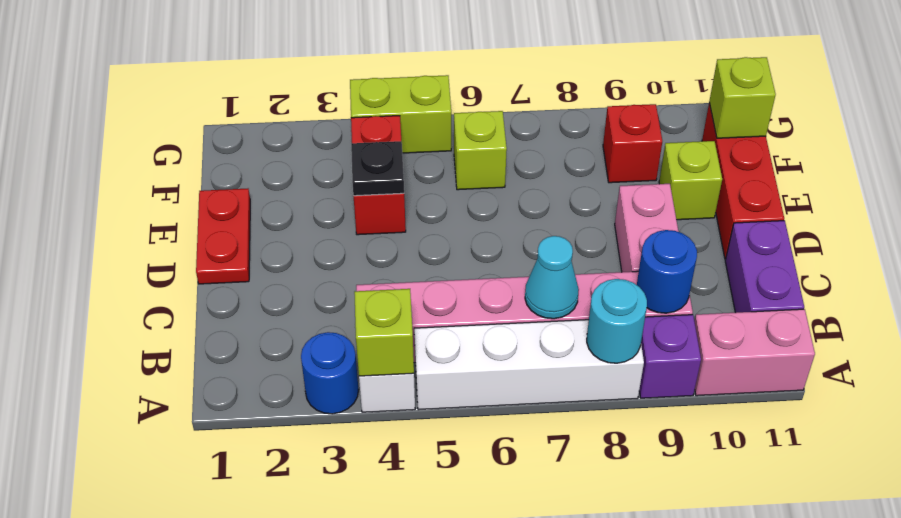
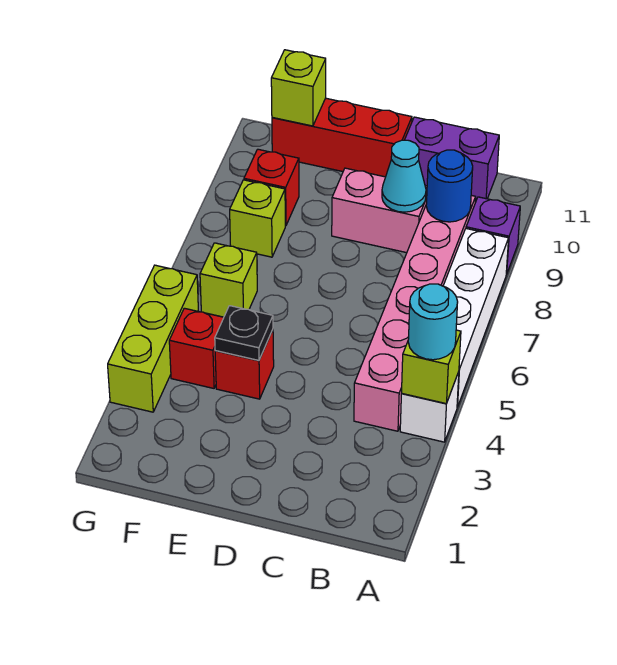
blue round brick A3 level 1 -> none
cyan round brick A8 level 2 -> cyan round brick A4 level 3
pink brick A10:A11 level 1 -> none
cyan cone B7 level 2 -> cyan cone C9 level 2
red plate D1:E1 level 1 -> none
lime brick E10 level 1 -> lime brick F8 level 1
lime brick G4:G5 level 1 -> lime brick G3:G5 level 1

